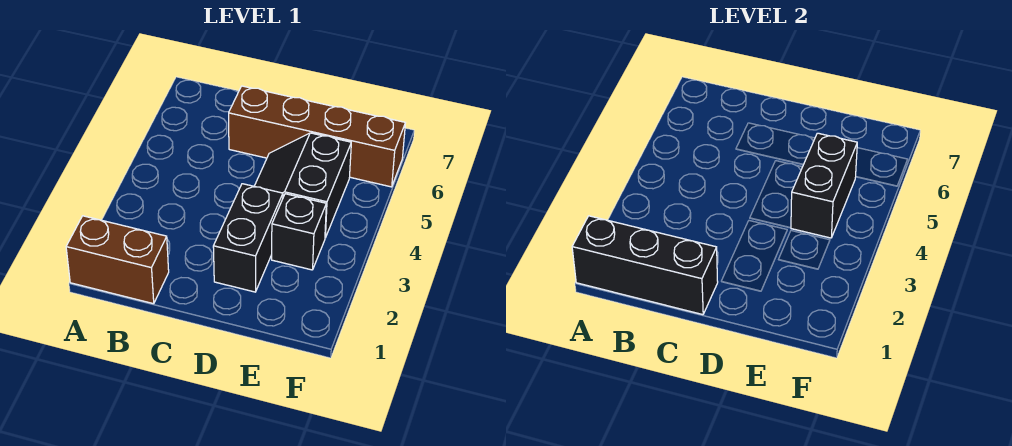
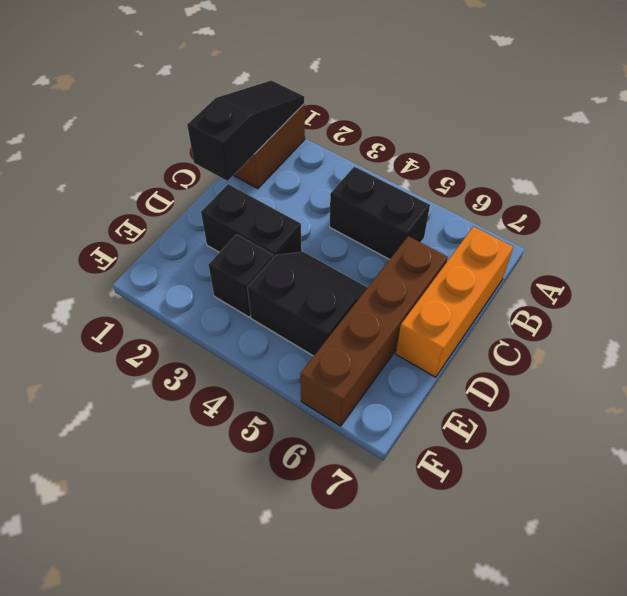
black brick A1:C1 level 2 -> black slope A1:C1 level 2 top C
none -> orange brick B7:D7 level 1
black brick E4:E5 level 2 -> black brick B4:B5 level 1

